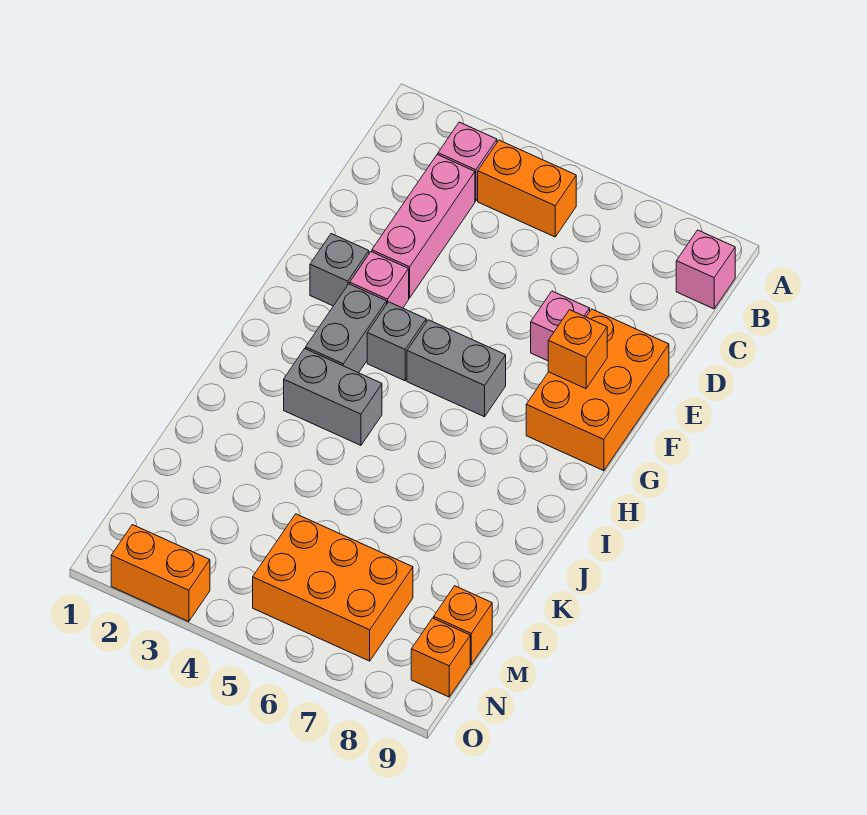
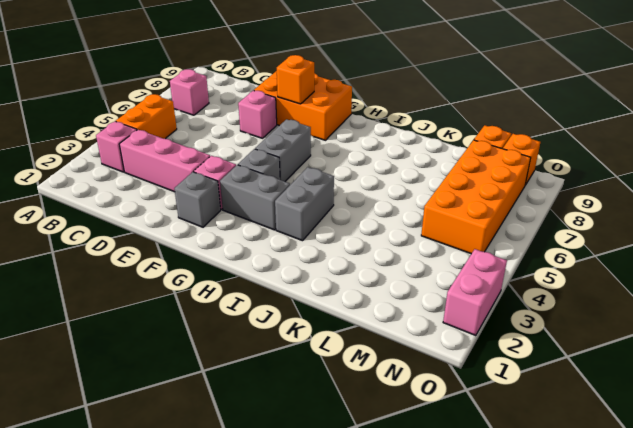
pink brick B9 level 1 -> pink brick B7 level 1
orange brick M5:N7 level 1 -> orange brick M5:N8 level 1
orange brick O2:O3 level 1 -> pink brick O2:O3 level 1

